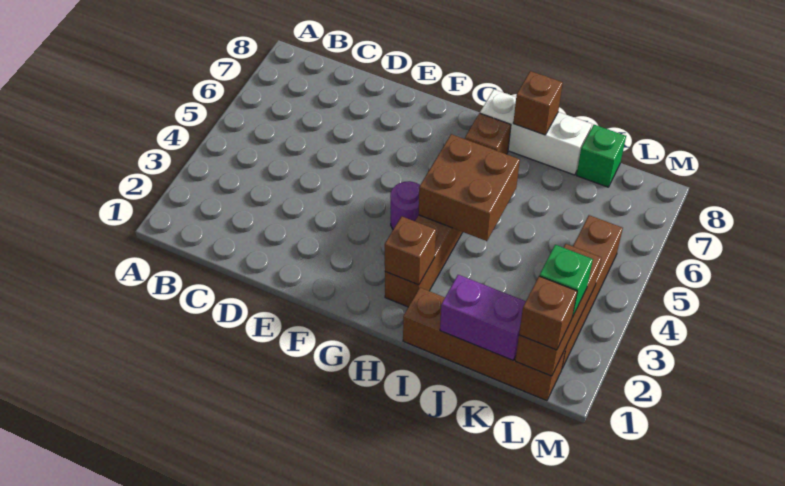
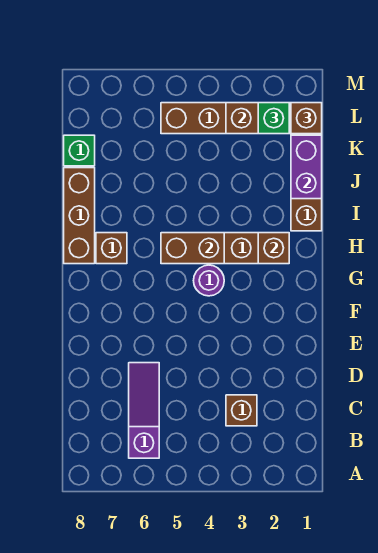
none -> purple slope B6:D6 level 1 top B
brown brick H4:I5 level 2 -> brown brick H4:H5 level 2
white brick H8:J8 level 1 -> brown brick H8:J8 level 1
brown brick I8 level 2 -> brown brick C3 level 1

